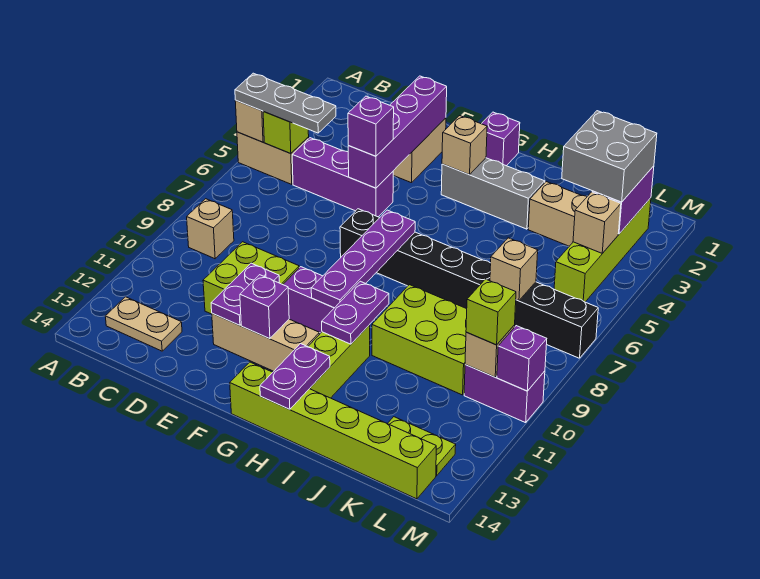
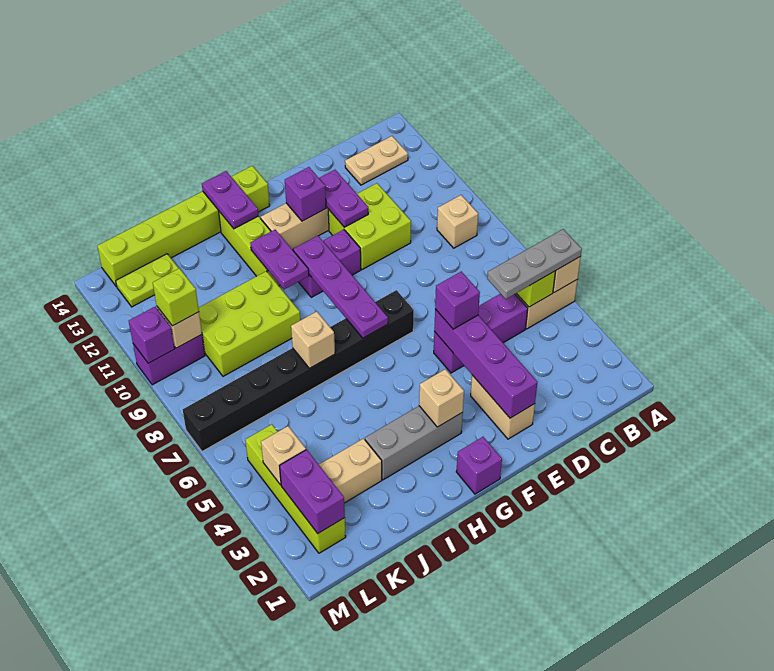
grey brick K2:L3 level 3 -> none
tan brick K7 level 2 -> tan brick I7 level 2

